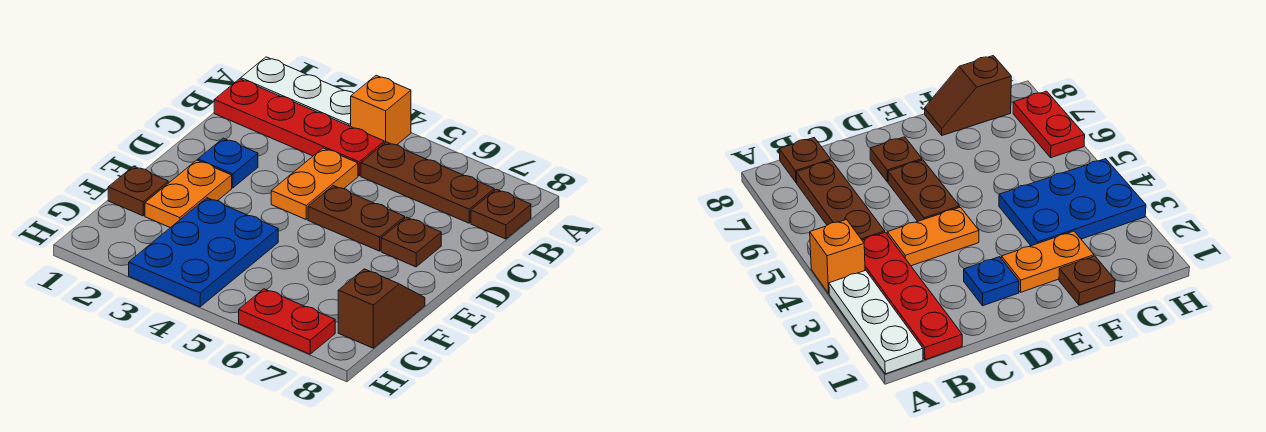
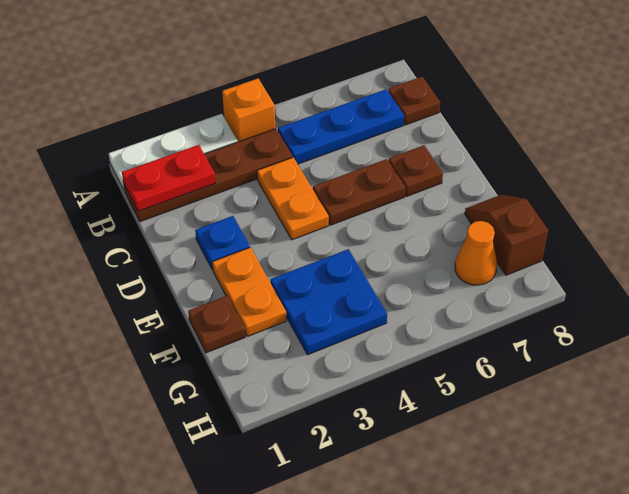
red plate B1:B4 level 1 -> brown plate B1:B4 level 1
brown plate B5:B7 level 1 -> blue plate B5:B7 level 1
blue plate F3:H4 level 1 -> blue plate F3:G4 level 1
none -> orange cone G7 level 1
red plate H6:H7 level 1 -> red plate B1:B2 level 2

